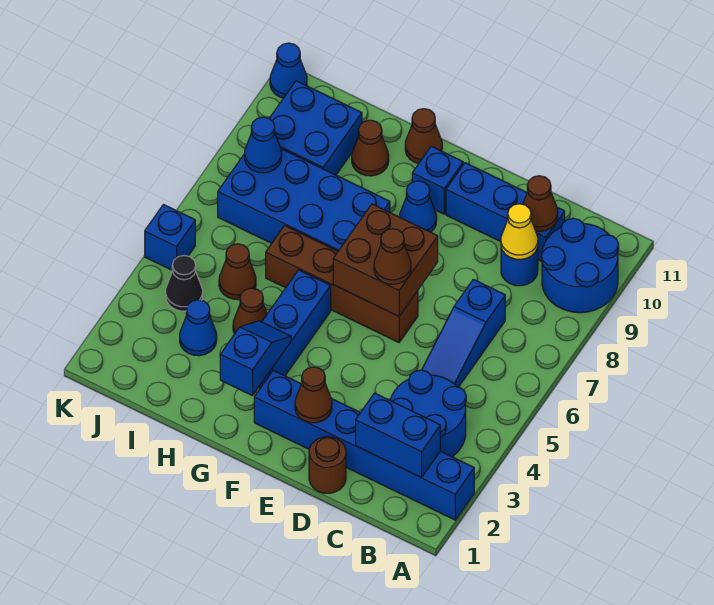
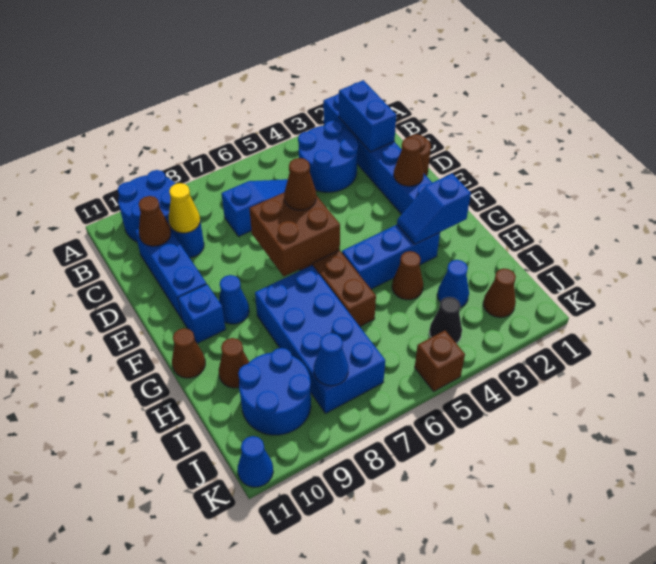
brown cone I5 level 1 -> brown cone J2 level 1
blue brick I9:J10 level 1 -> blue round brick I9:J10 level 1
blue brick K5 level 1 -> brown brick K5 level 1

